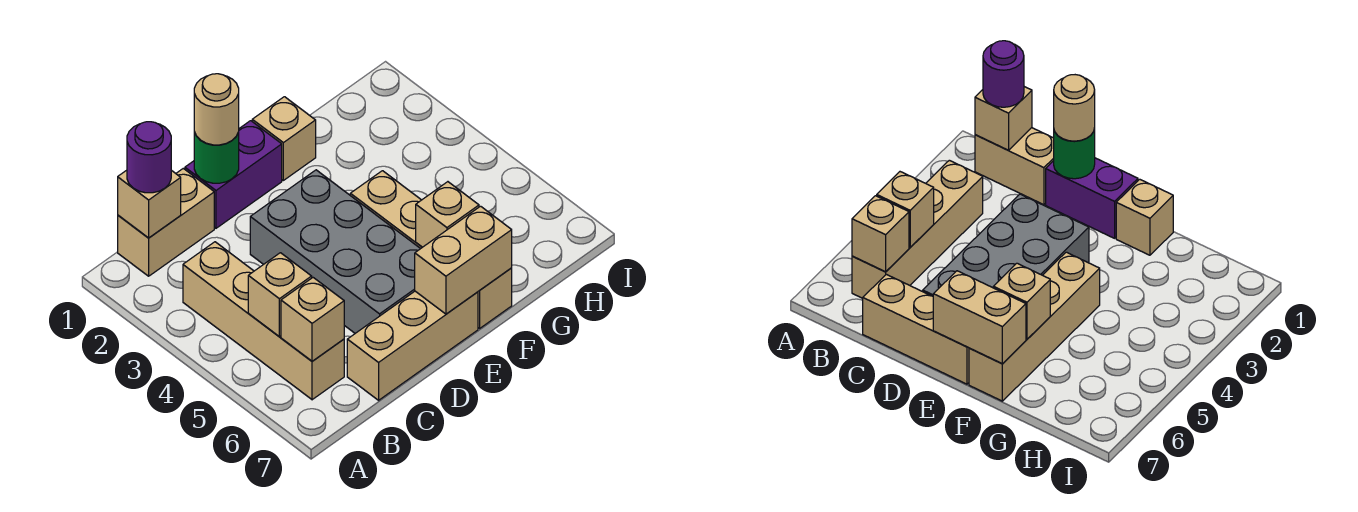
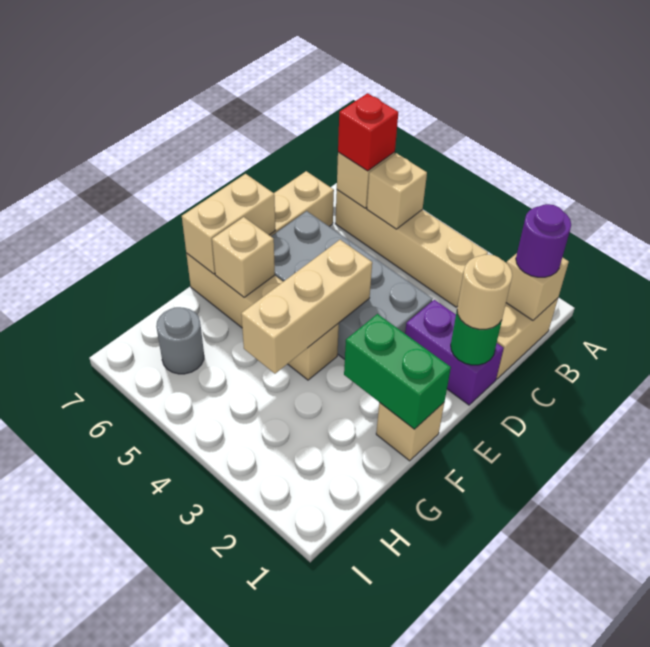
none -> red brick B6 level 3
purple brick D1:E1 level 1 -> purple brick D1:D2 level 1
none -> tan brick E4:G4 level 2
none -> green brick F1:F2 level 2
none -> grey round brick H6 level 1

